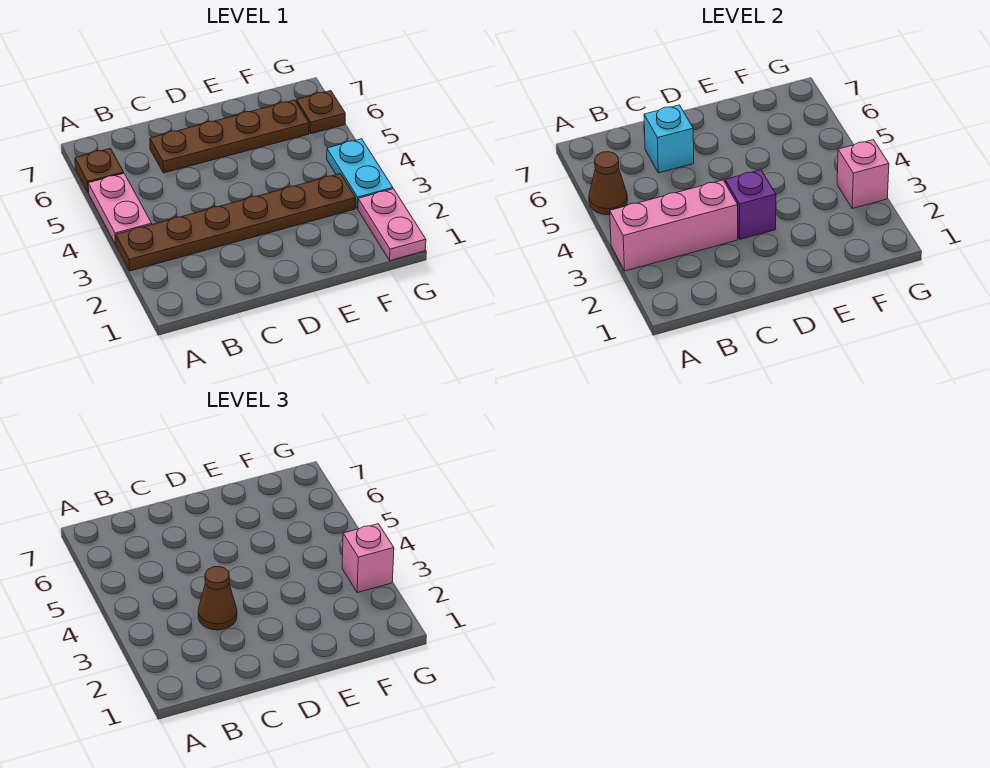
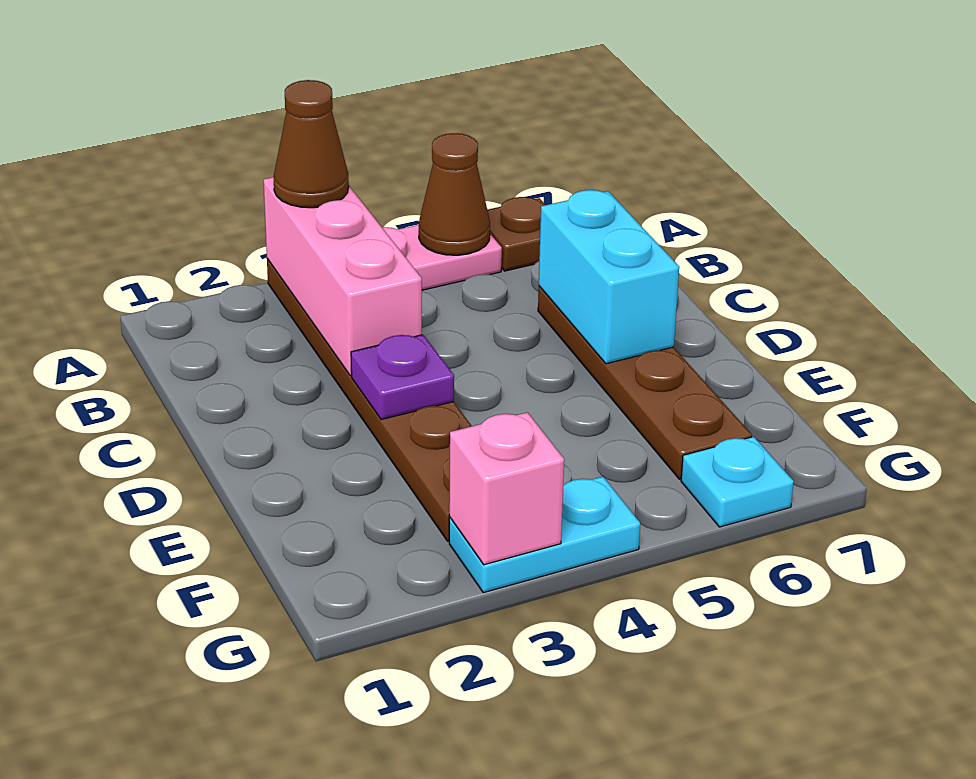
brown cone C3 level 3 -> brown cone A3 level 3
cyan brick C6 level 2 -> cyan brick C6:D6 level 2
purple brick D3 level 2 -> purple plate D3 level 2
pink plate G1:G2 level 1 -> none
pink brick G3 level 3 -> none
brown plate G6 level 1 -> cyan plate G6 level 1

